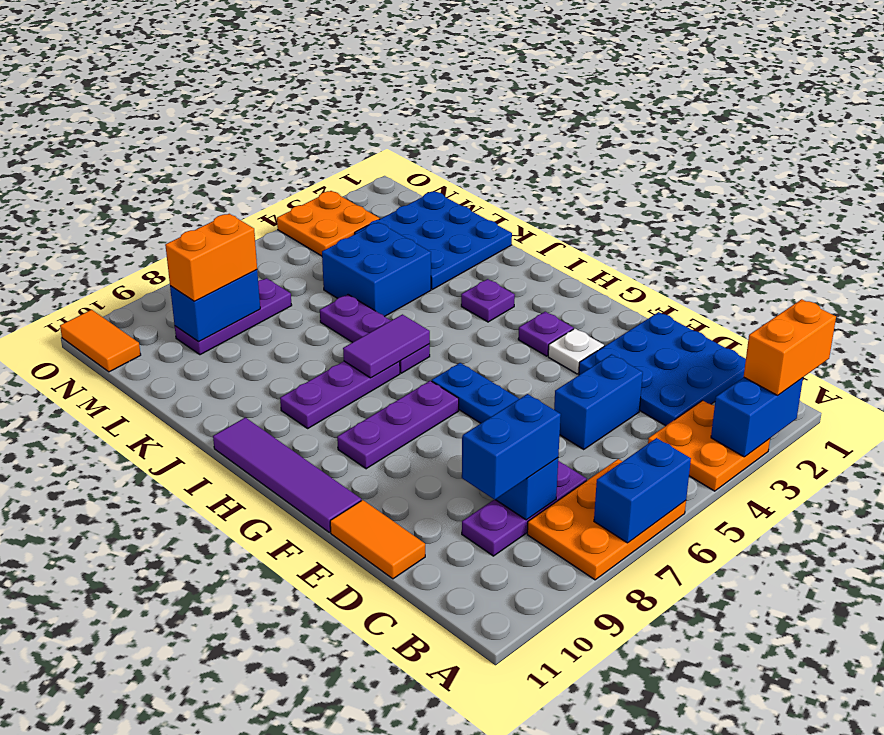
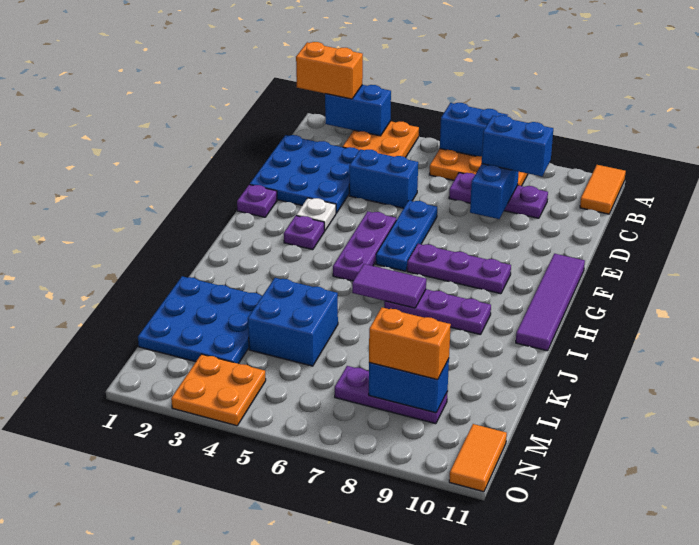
orange tile D11:E11 level 1 -> orange tile A11:B11 level 1
purple plate I3 level 1 -> purple plate F1 level 1
purple plate I6:K6 level 1 -> purple plate F5:H5 level 1

